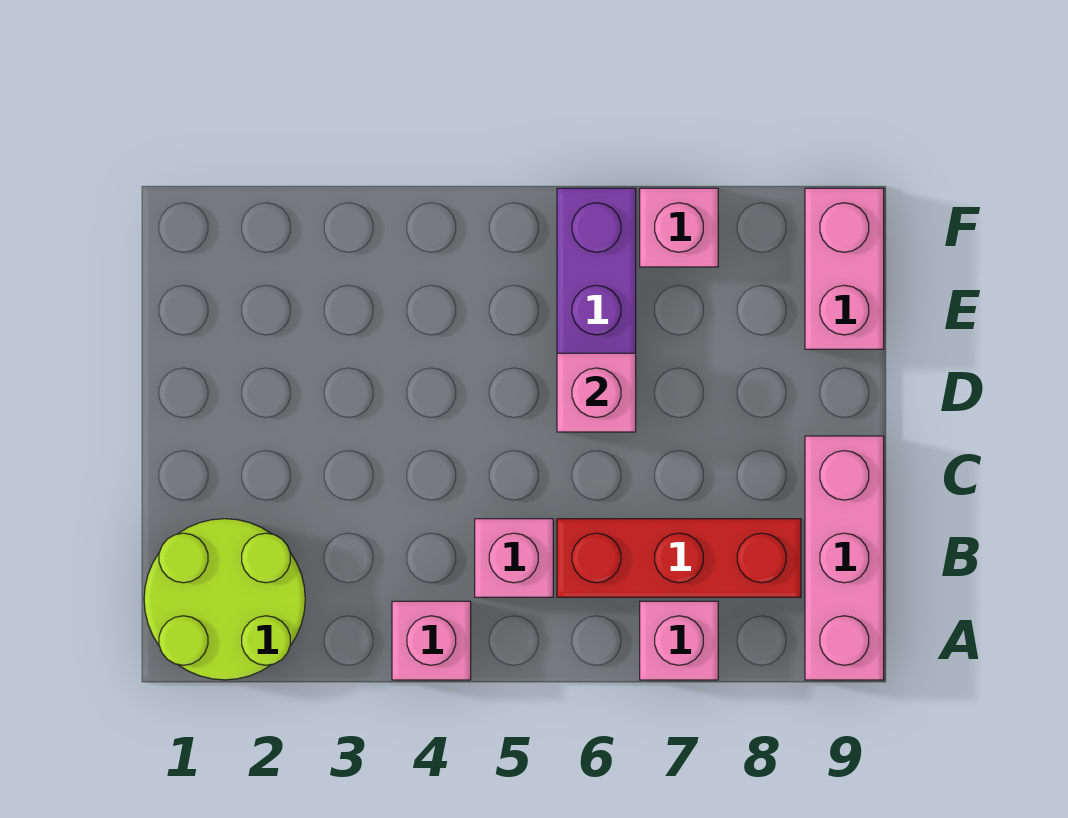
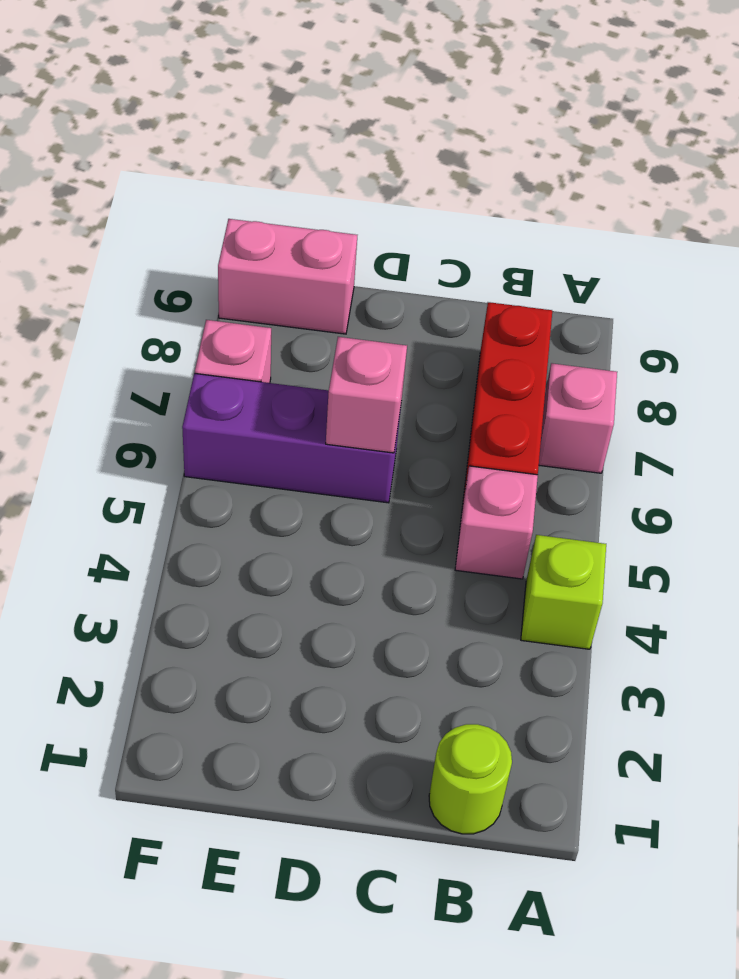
lime round brick A1:B2 level 1 -> lime round brick B1 level 1
pink brick A4 level 1 -> lime brick A4 level 1
pink brick A9:C9 level 1 -> none

